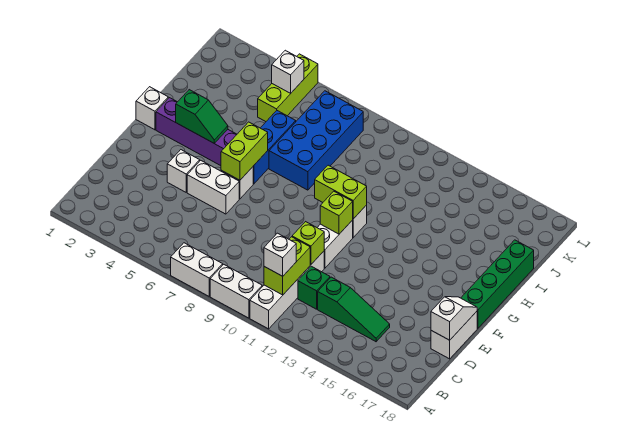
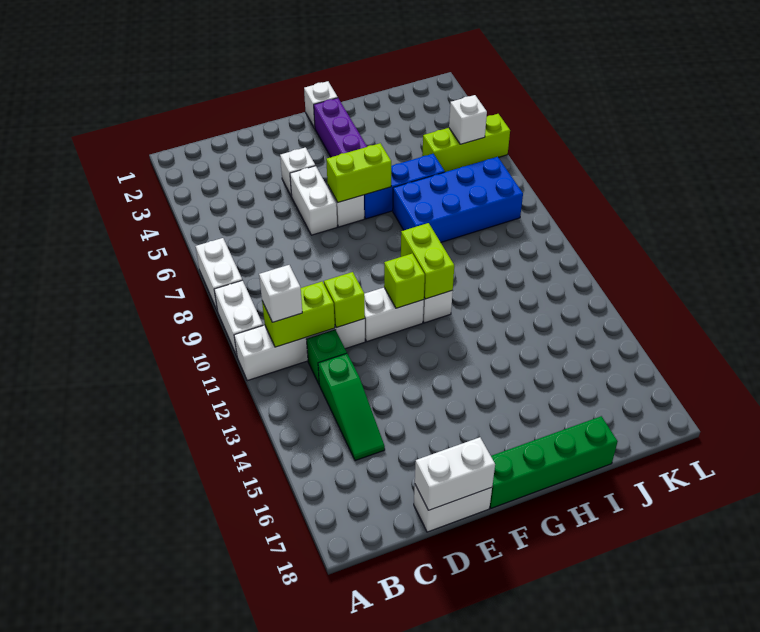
white slope D18:E18 level 2 top D -> white brick D18:E18 level 2
green slope G3:G4 level 2 top 3 -> none

